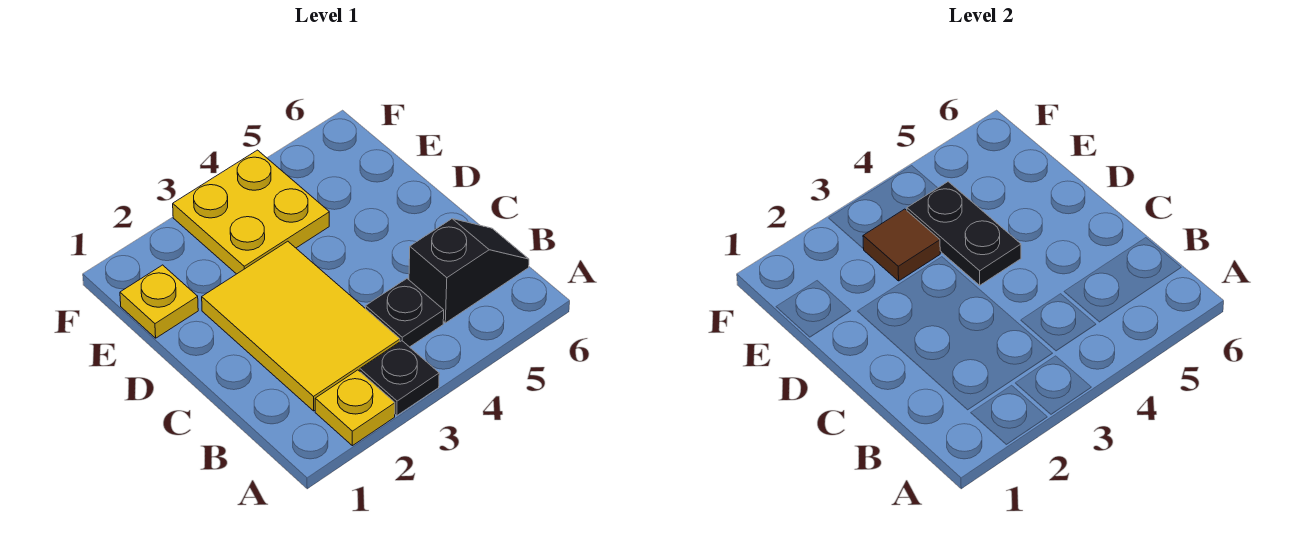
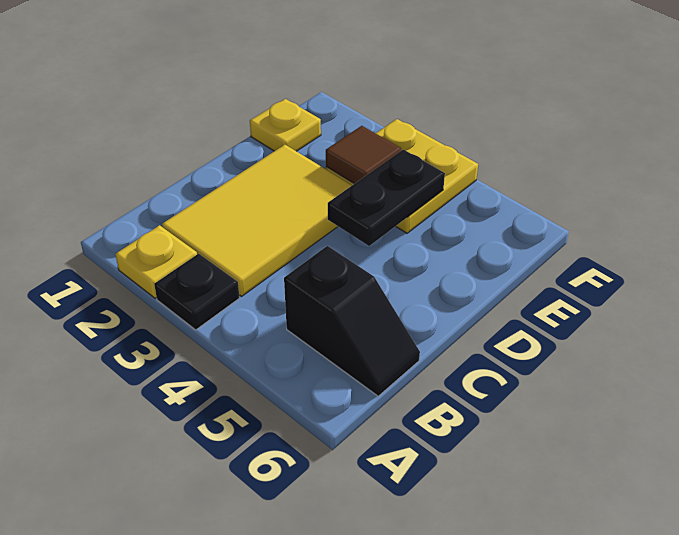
black plate B4 level 1 -> none

